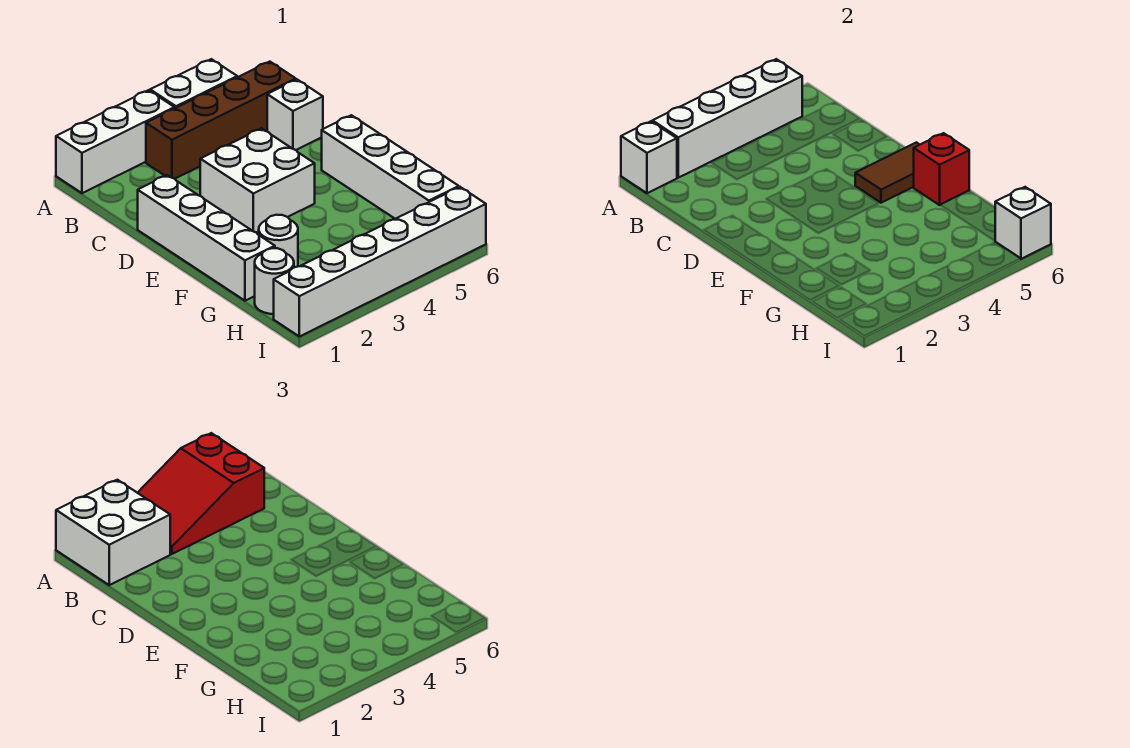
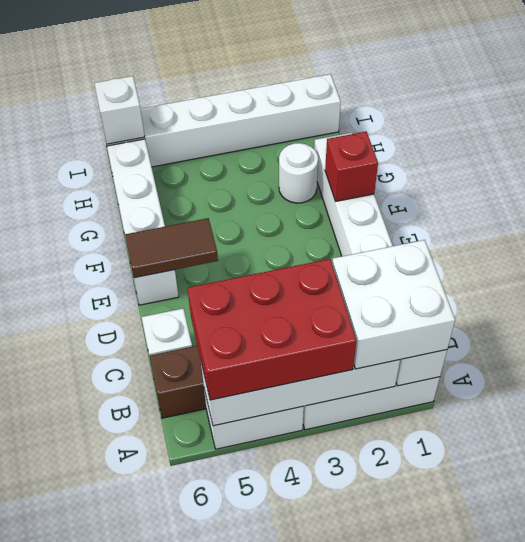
red slope A3:B5 level 3 top 5 -> red brick A3:B5 level 3
white brick D3:E4 level 1 -> none
red brick F6 level 2 -> red brick F1 level 2
white round brick H1 level 1 -> none

